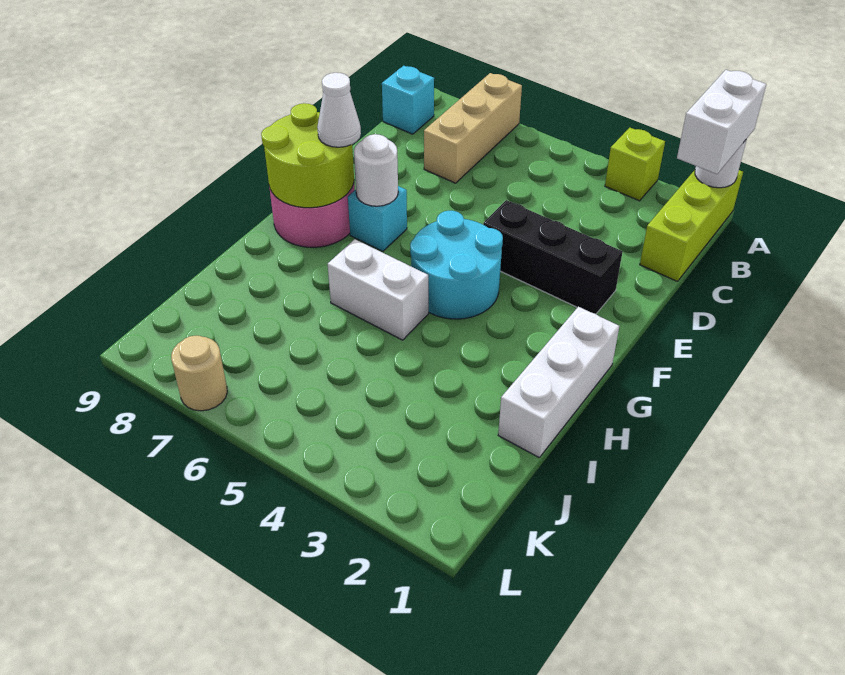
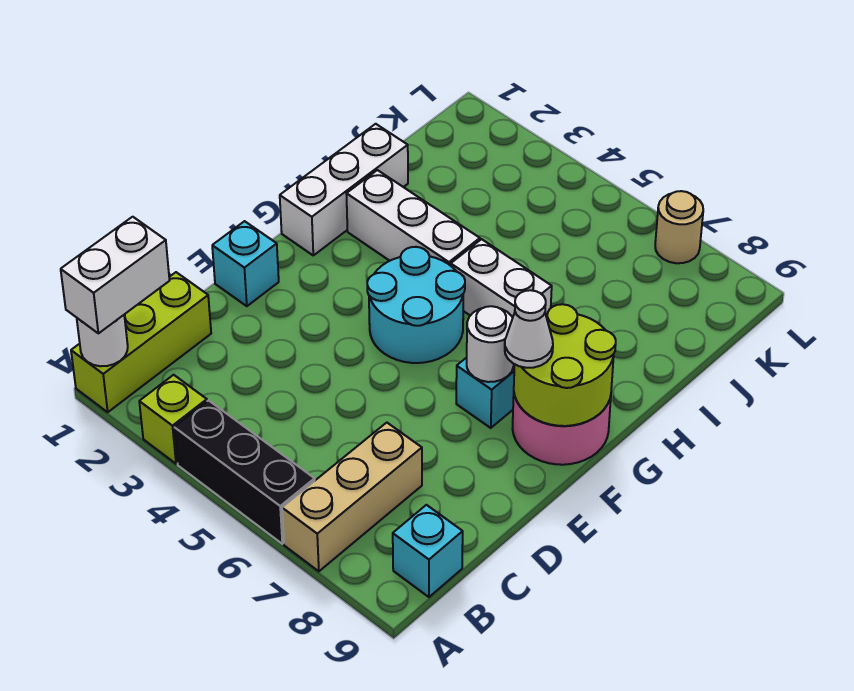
none -> cyan brick E1 level 1
black brick E2:E4 level 1 -> black brick A4:A6 level 1
none -> white brick H2:H4 level 1

